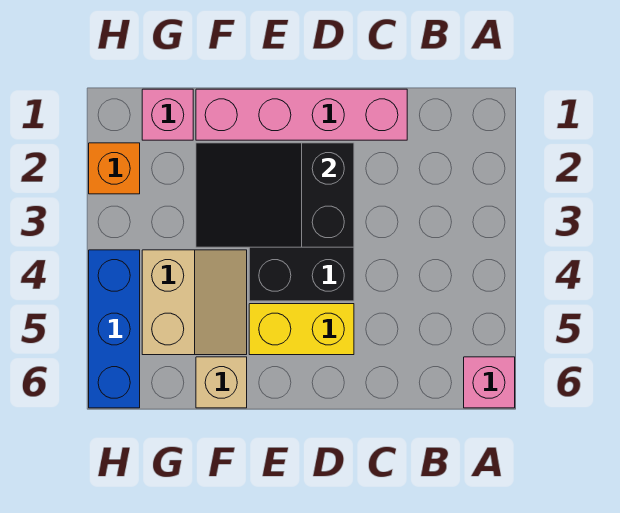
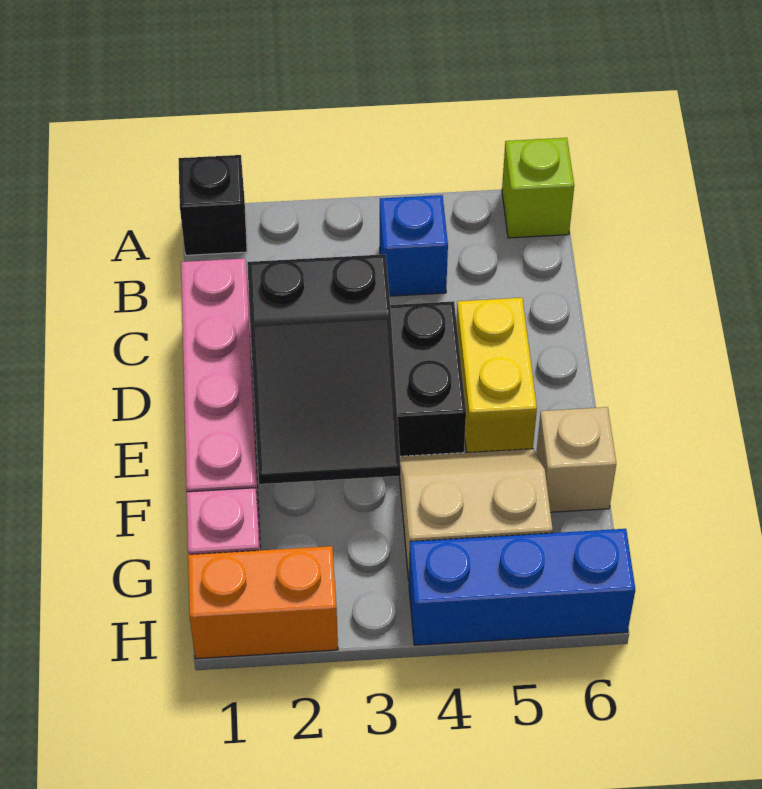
none -> black brick A1 level 1
pink brick A6 level 1 -> lime brick A6 level 1
none -> blue brick B4 level 1
orange brick H2 level 1 -> orange brick H1:H2 level 1

